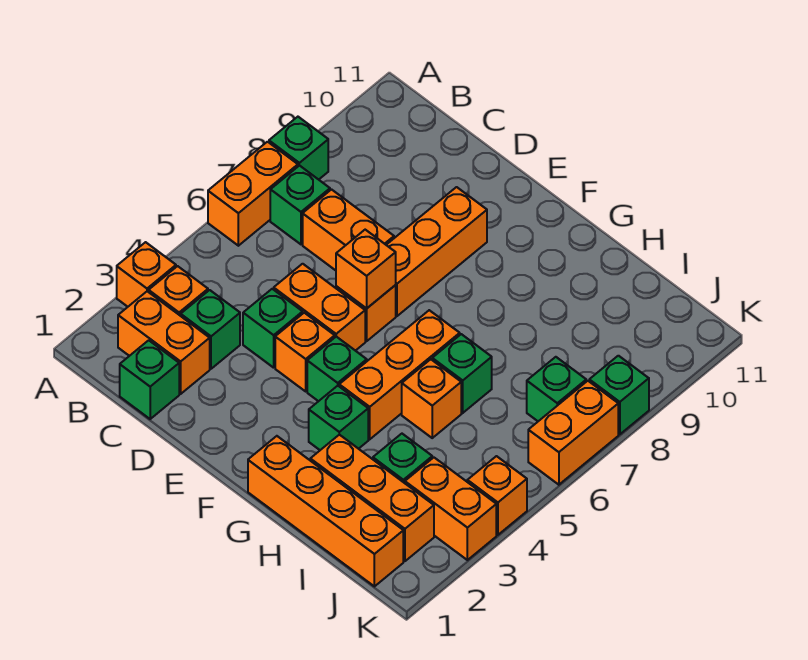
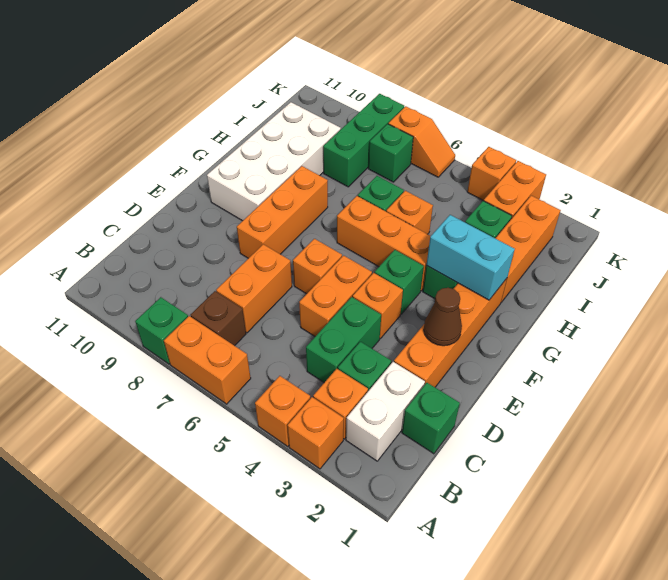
orange brick B2:C2 level 1 -> white brick B2:C2 level 1
green brick B7 level 1 -> brown brick B7 level 1
green brick D4 level 1 -> green brick C4:D4 level 1
none -> brown cone E2 level 2
orange brick E6 level 2 -> orange brick A4 level 1
orange brick E7:E9 level 1 -> orange brick E8:G8 level 1
none -> white brick F9:I10 level 1
orange brick G1:J1 level 1 -> orange brick D2:G2 level 1
none -> cyan brick G2:G3 level 2
orange brick K6:K7 level 1 -> orange slope K6:K7 level 1 top 7
green brick K8 level 1 -> green brick I8:K8 level 1

